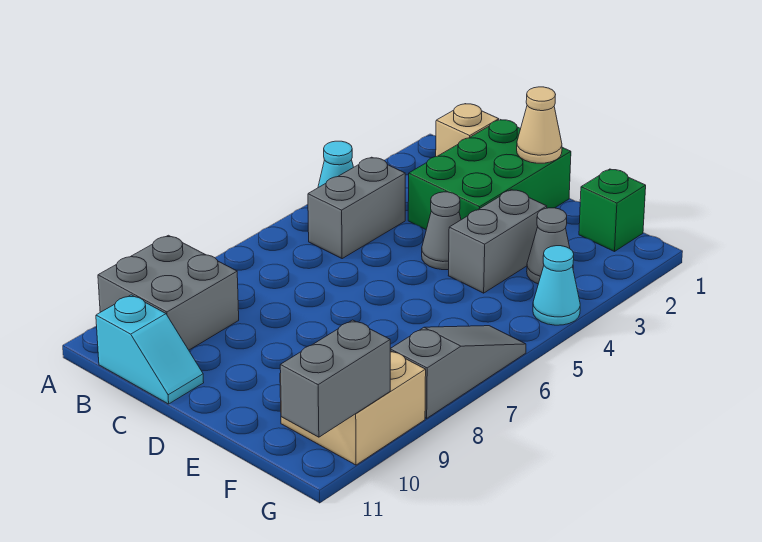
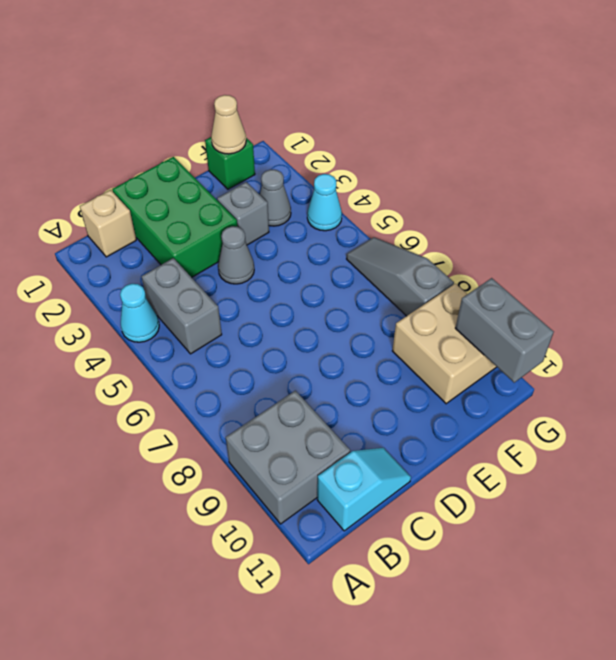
tan cone D1 level 2 -> tan cone F1 level 2
grey brick E3:E4 level 1 -> grey brick E3 level 1

